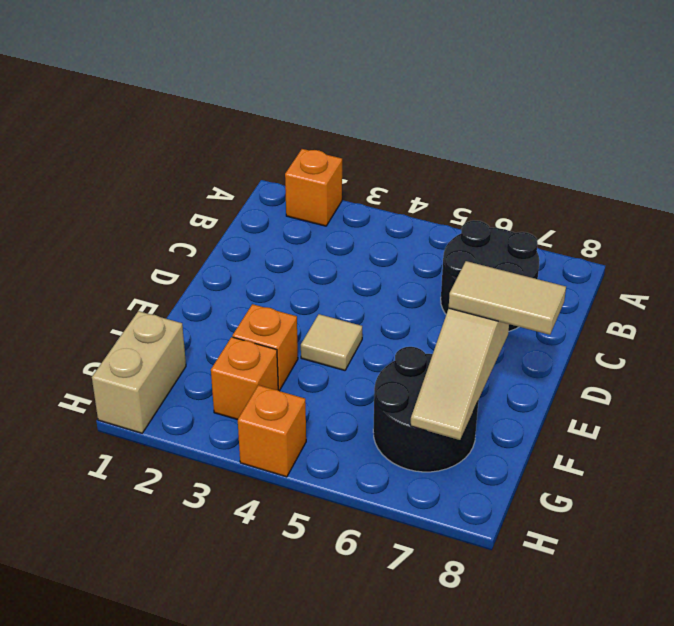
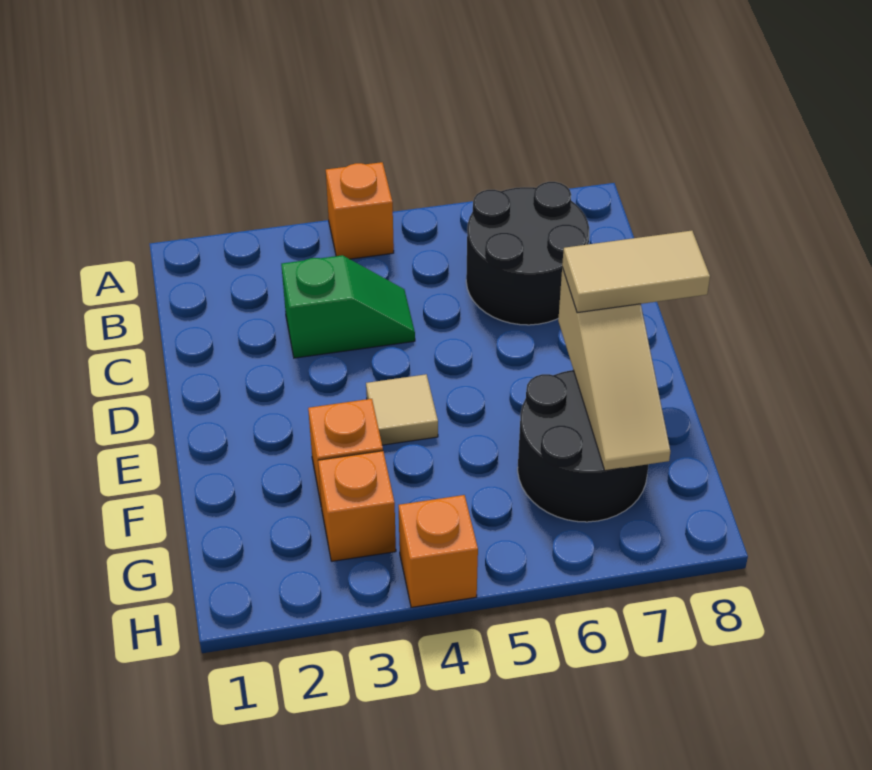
orange brick A2 level 1 -> orange brick A4 level 1
none -> green slope C3:C4 level 1 top 3
tan brick G1:H1 level 1 -> none

